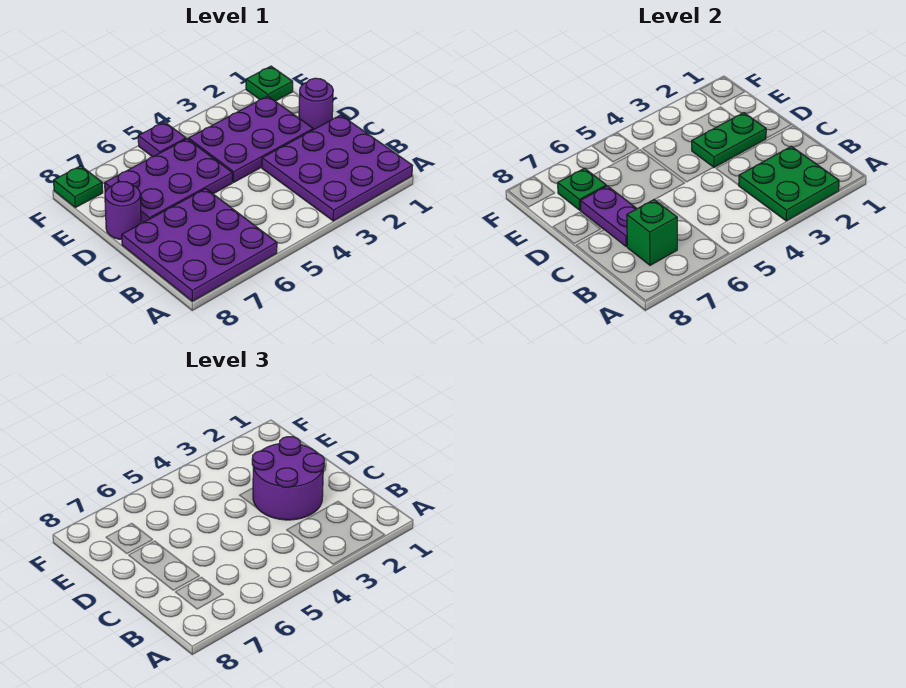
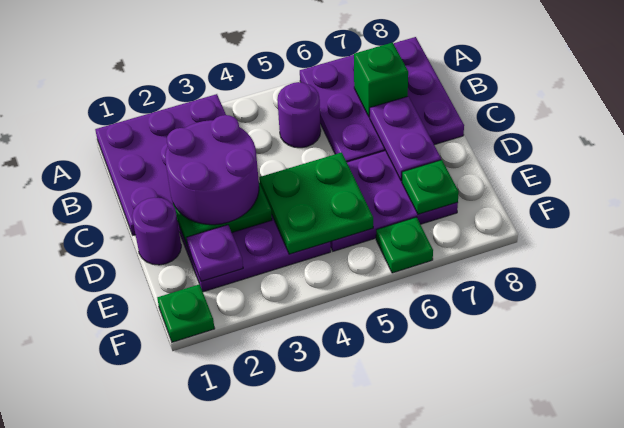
green plate A2:B3 level 2 -> green plate D4:E5 level 2
purple round brick D8 level 1 -> purple round brick B5 level 1
purple plate F5 level 1 -> purple plate E2 level 2
green plate F8 level 1 -> green plate F6 level 1

